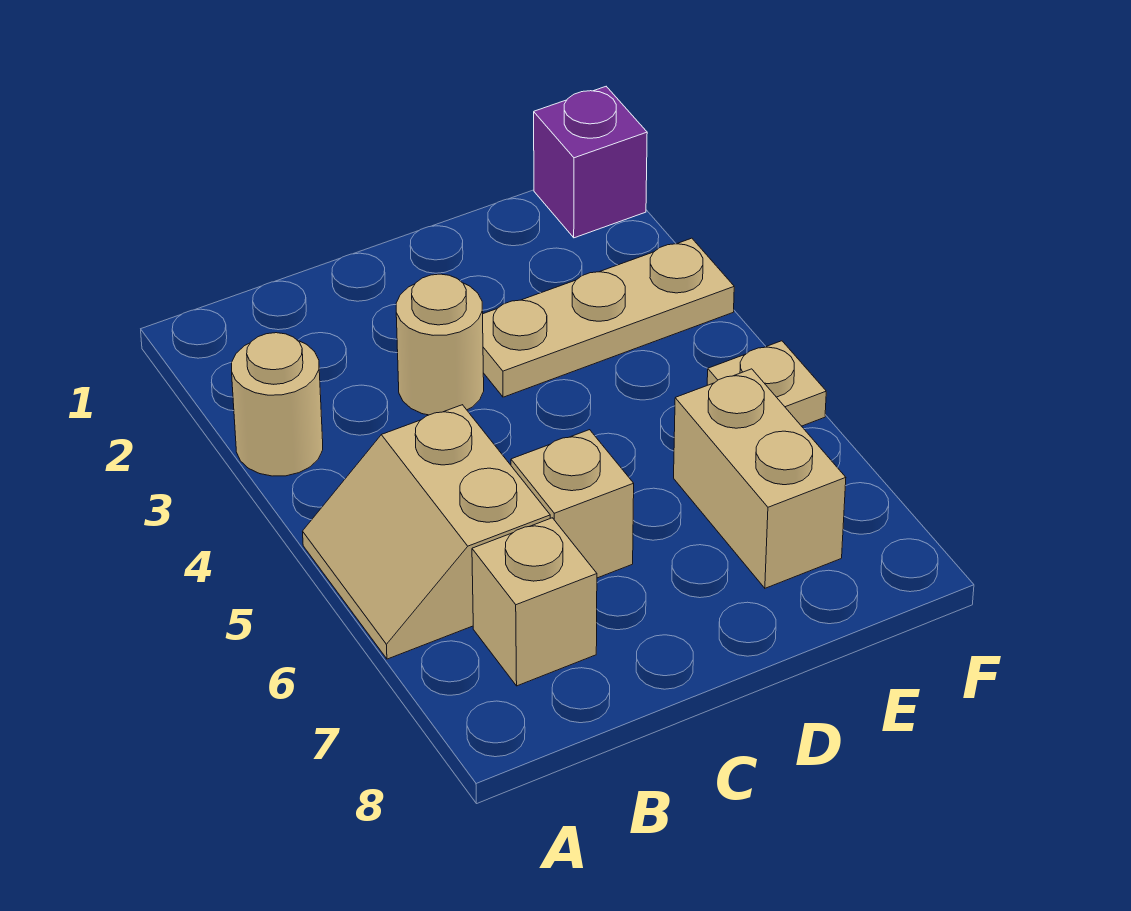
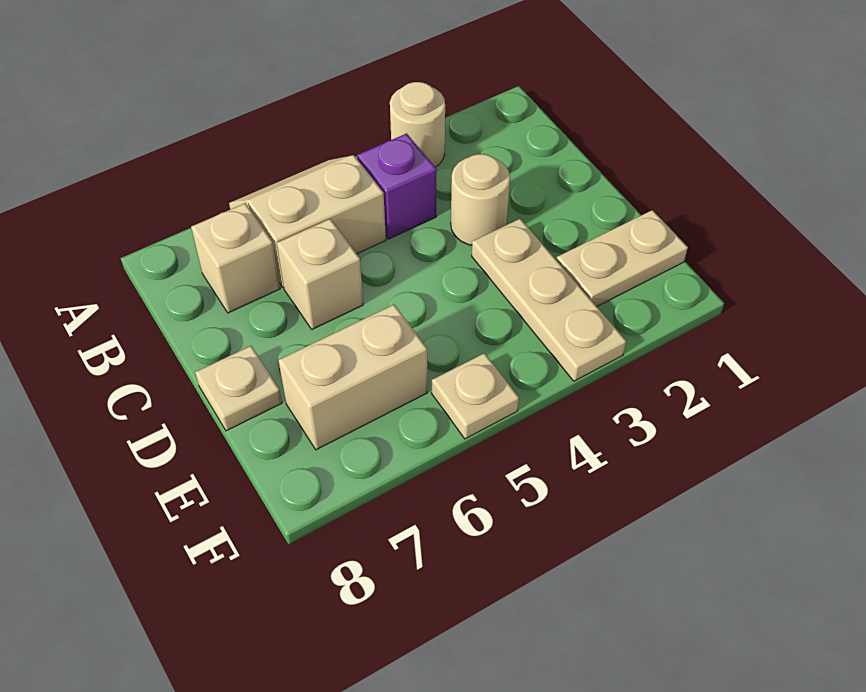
none -> tan plate D8 level 1
none -> tan plate E1:E2 level 1
purple brick F1 level 1 -> purple brick B4 level 1

